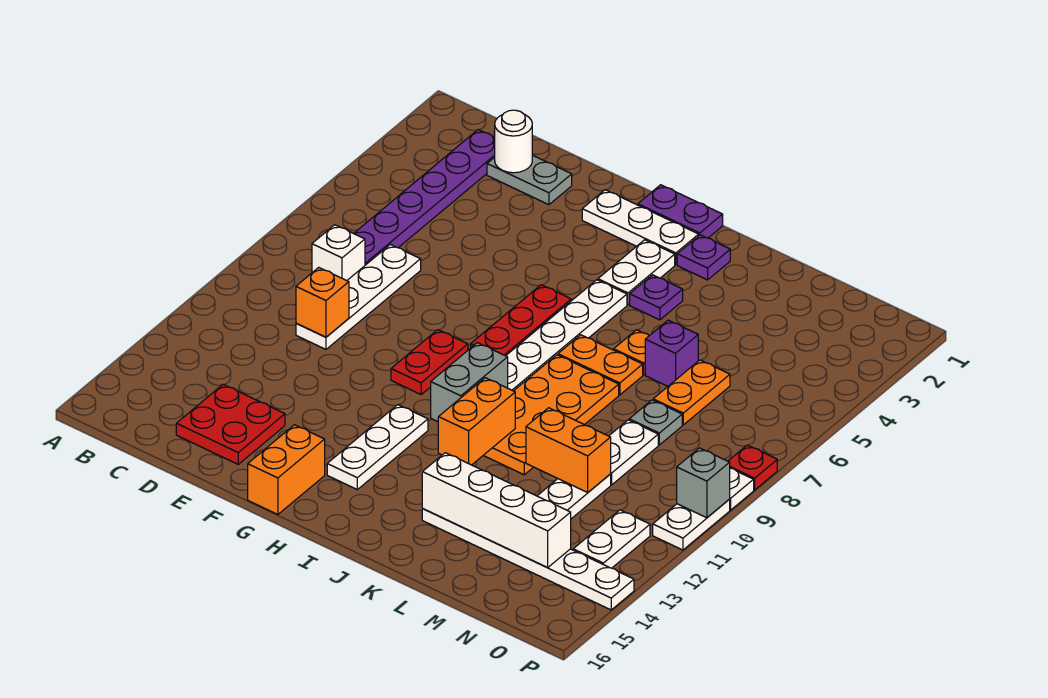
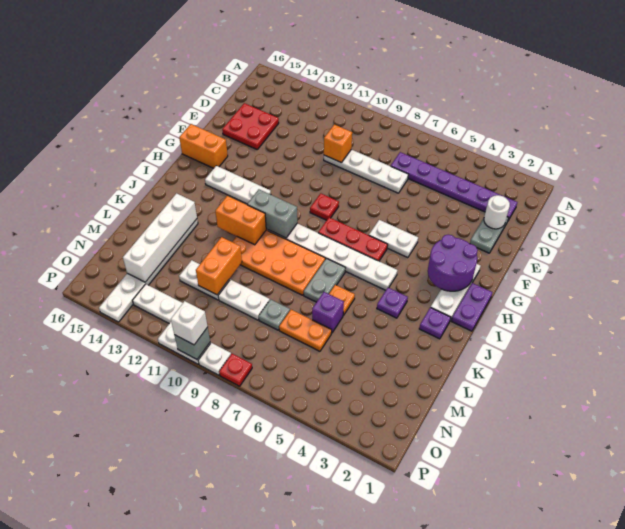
white brick C8 level 1 -> white brick P10 level 3
none -> purple round brick G2:H3 level 2
red plate G9:G10 level 1 -> red plate G9 level 1
white plate I3:I4 level 1 -> white plate G5:G6 level 1
orange plate J7:K7 level 1 -> grey plate J7:K7 level 1

